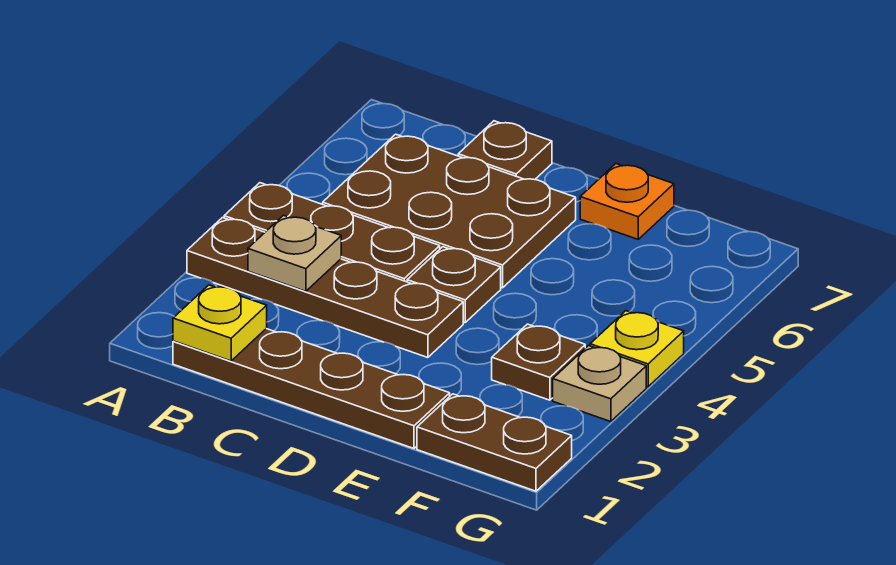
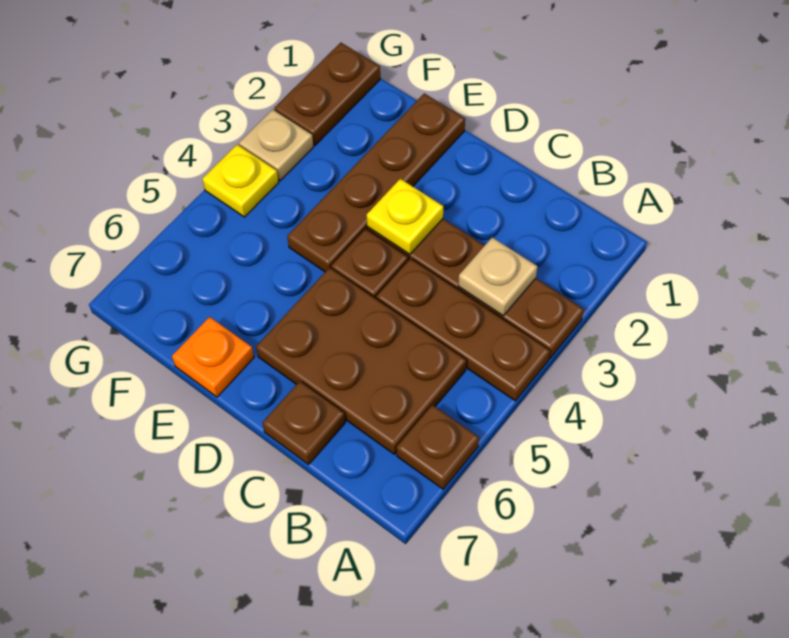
brown plate B1:E1 level 1 -> brown plate E1:E4 level 1
yellow plate B1 level 2 -> yellow plate D3 level 2
brown plate F1:G1 level 1 -> brown plate G1:G2 level 1
brown plate F3 level 1 -> brown plate A6 level 1

